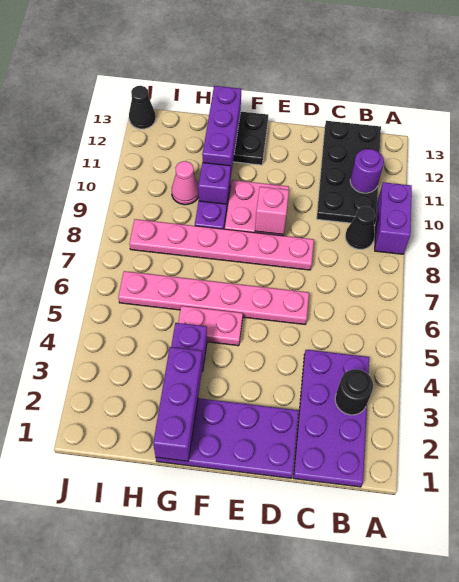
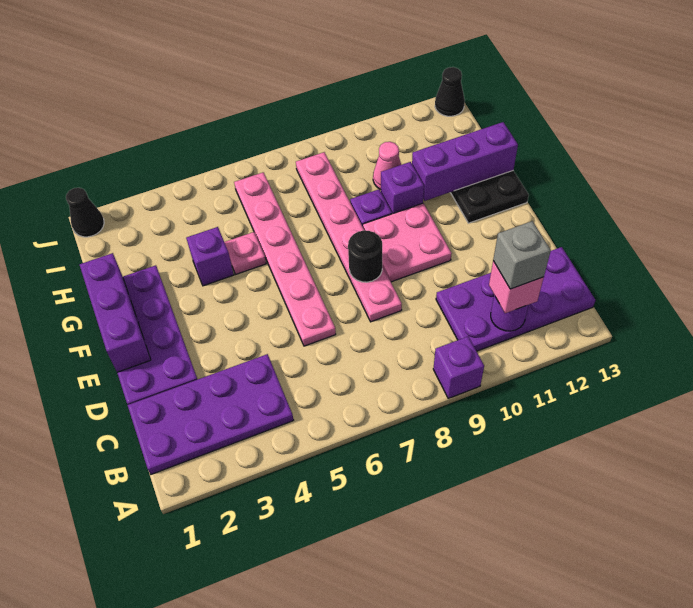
purple brick A9:A10 level 1 -> purple brick A9 level 1
black round brick B3 level 2 -> black round brick E8 level 2
black cone B9 level 1 -> black cone J1 level 1
black plate B10:C13 level 1 -> purple plate B10:C13 level 1
none -> grey brick B11 level 4
pink brick E9 level 2 -> pink brick B11 level 3
pink plate F5:G5 level 1 -> pink plate G5 level 1
purple brick G1:G3 level 2 -> purple brick E1:G1 level 2

